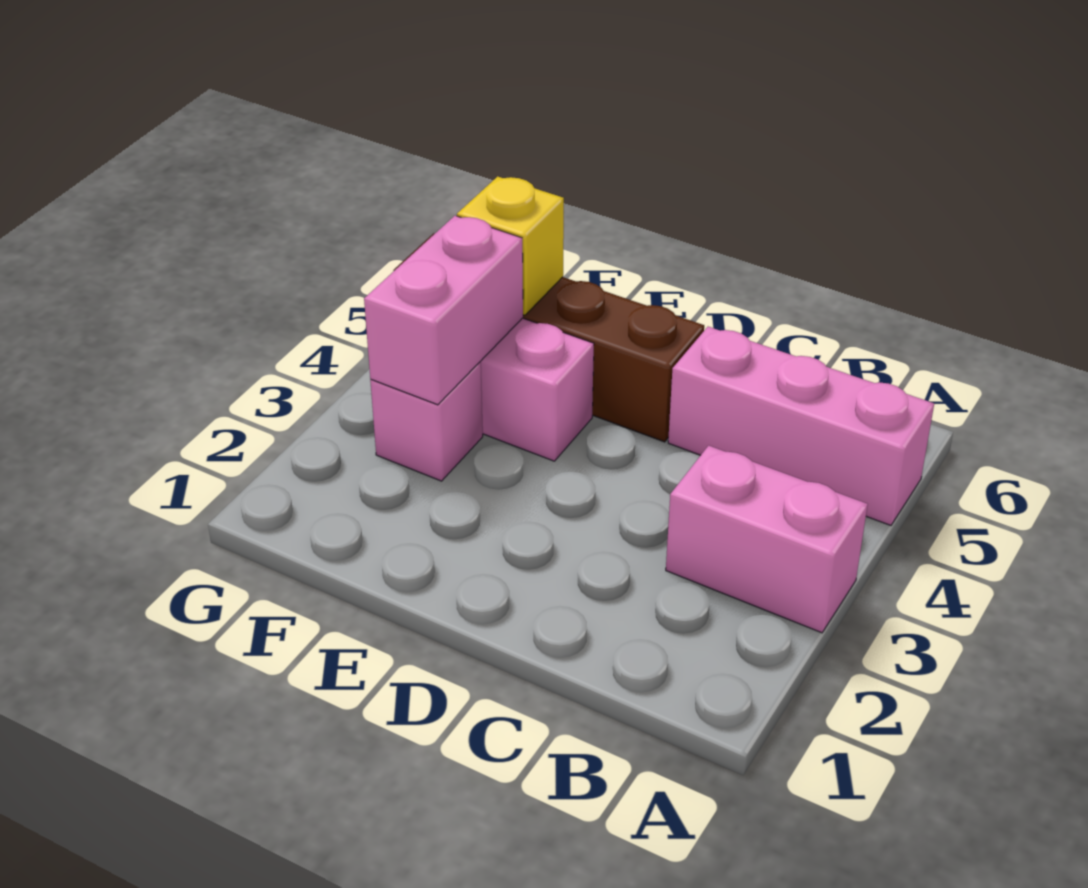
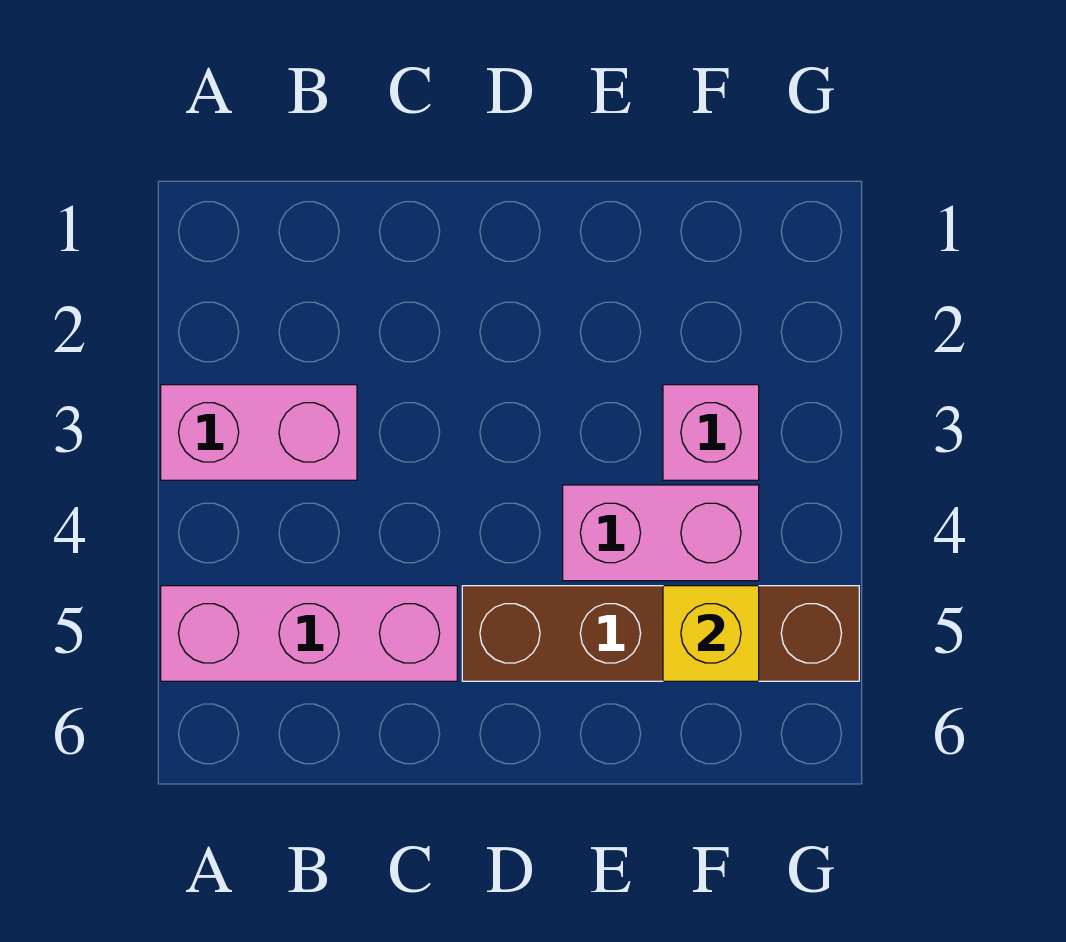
pink brick F3:F4 level 2 -> none

